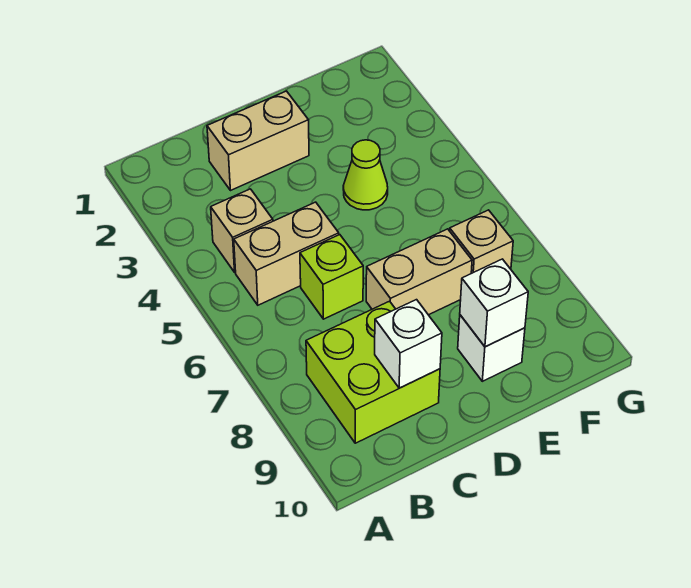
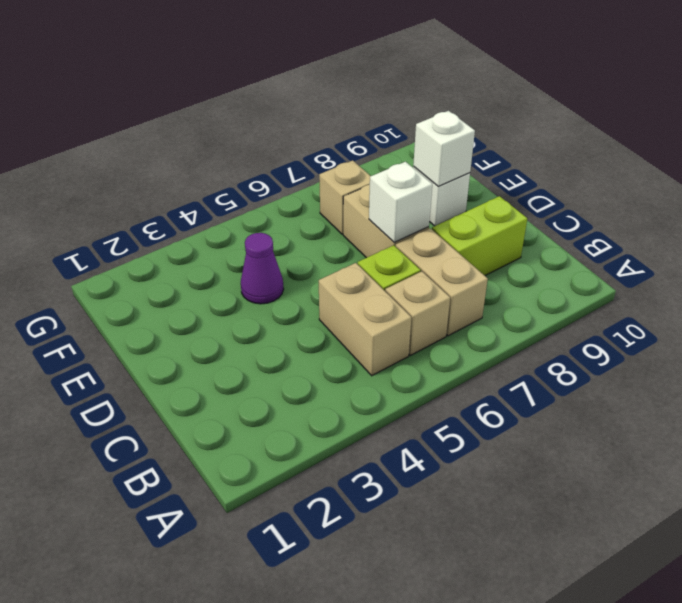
tan brick B4 level 1 -> tan brick B6 level 1
lime brick B8:C9 level 1 -> lime brick C8:C9 level 1
tan brick C2:D2 level 1 -> tan brick B7:C7 level 1
white brick C9 level 2 -> white brick D7 level 2
lime cone E4 level 1 -> purple cone E4 level 1

